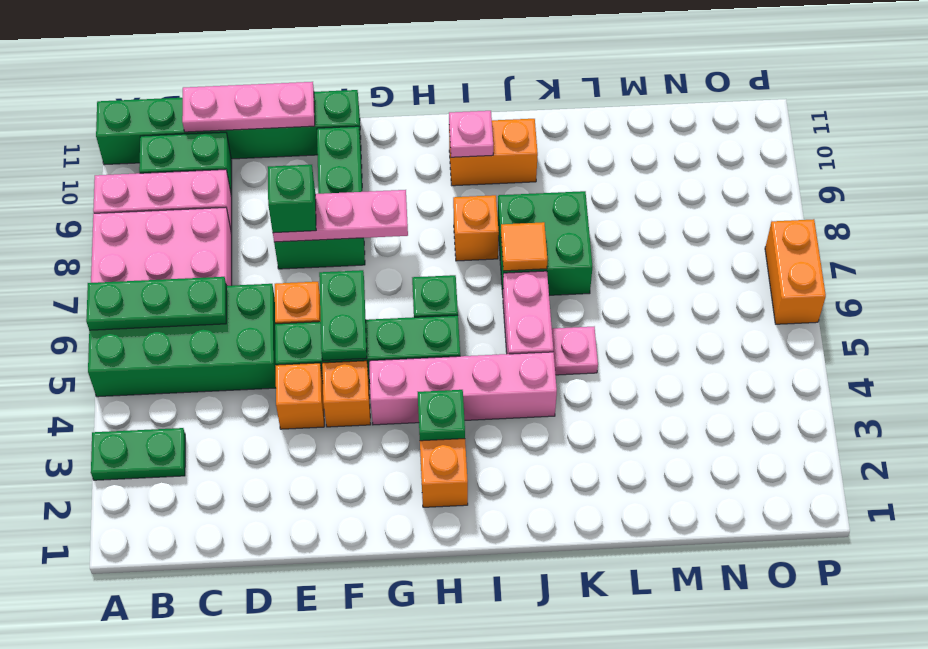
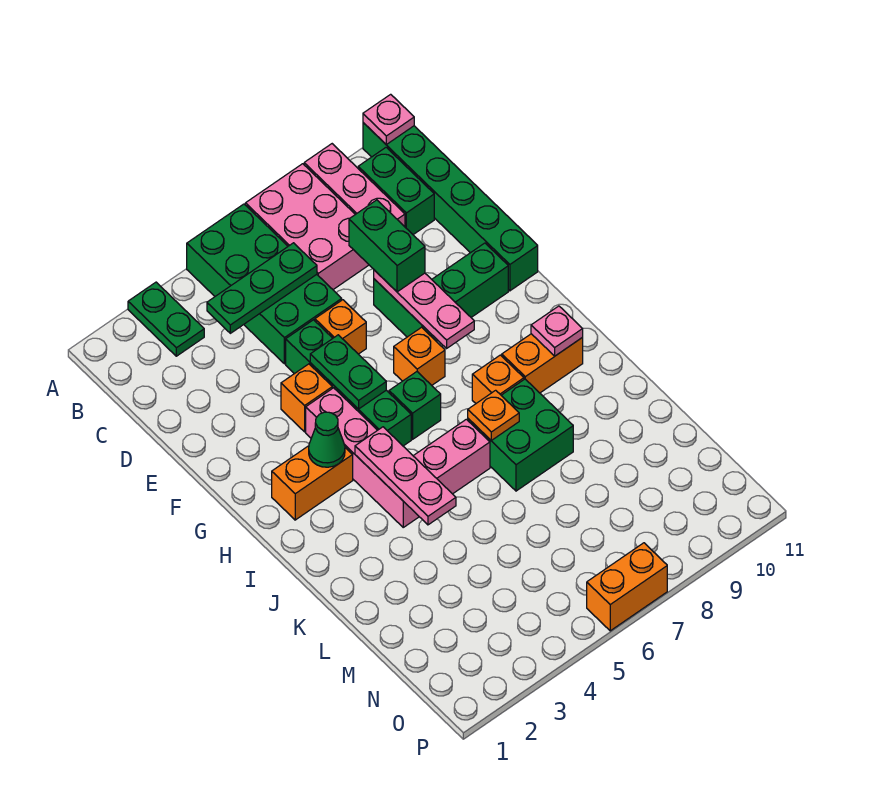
green plate A6:C6 level 2 -> green plate C4:C6 level 2
pink plate C11:E11 level 2 -> pink plate I4:K4 level 2
orange brick E4 level 1 -> orange brick G7 level 1
green brick E8 level 3 -> green brick D8:E8 level 3
green plate F5:F6 level 2 -> green plate F5:G5 level 2
green plate H3 level 2 -> green cone H3 level 2
orange brick I10:J10 level 1 -> orange brick I9:I10 level 1
orange tile J7 level 2 -> orange plate J7 level 2
pink plate K5 level 1 -> pink plate A11 level 2

